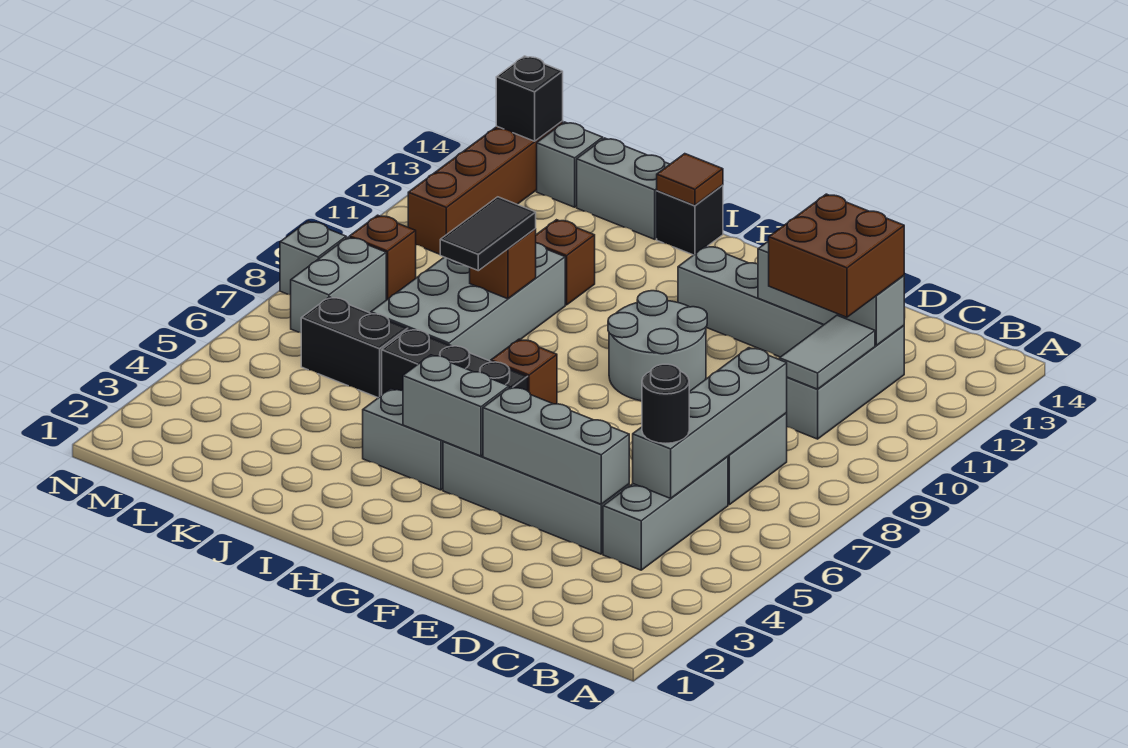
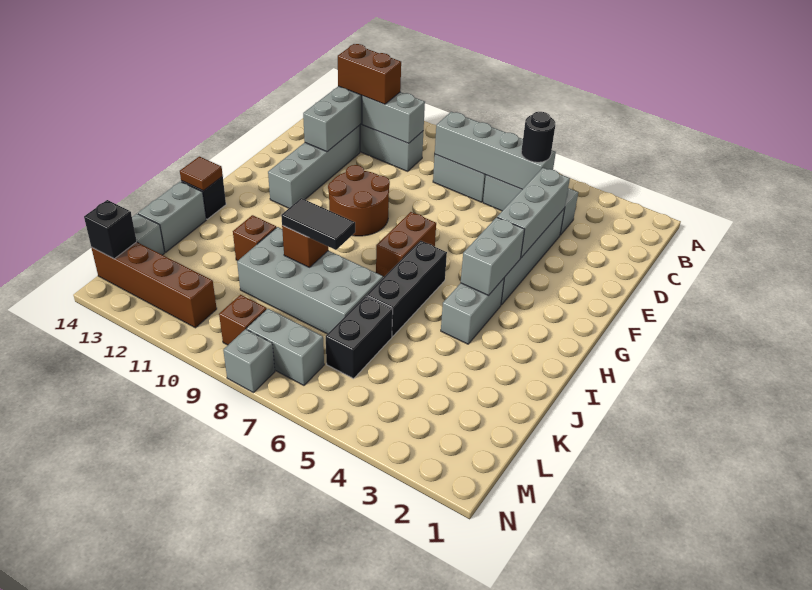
grey tile C10:C11 level 2 -> grey brick C10:C11 level 2
brown brick C11:D12 level 3 -> brown brick C11:C12 level 3
grey round brick F9:G10 level 1 -> brown round brick F9:G10 level 1
brown brick H7 level 1 -> brown brick G7:H7 level 1

